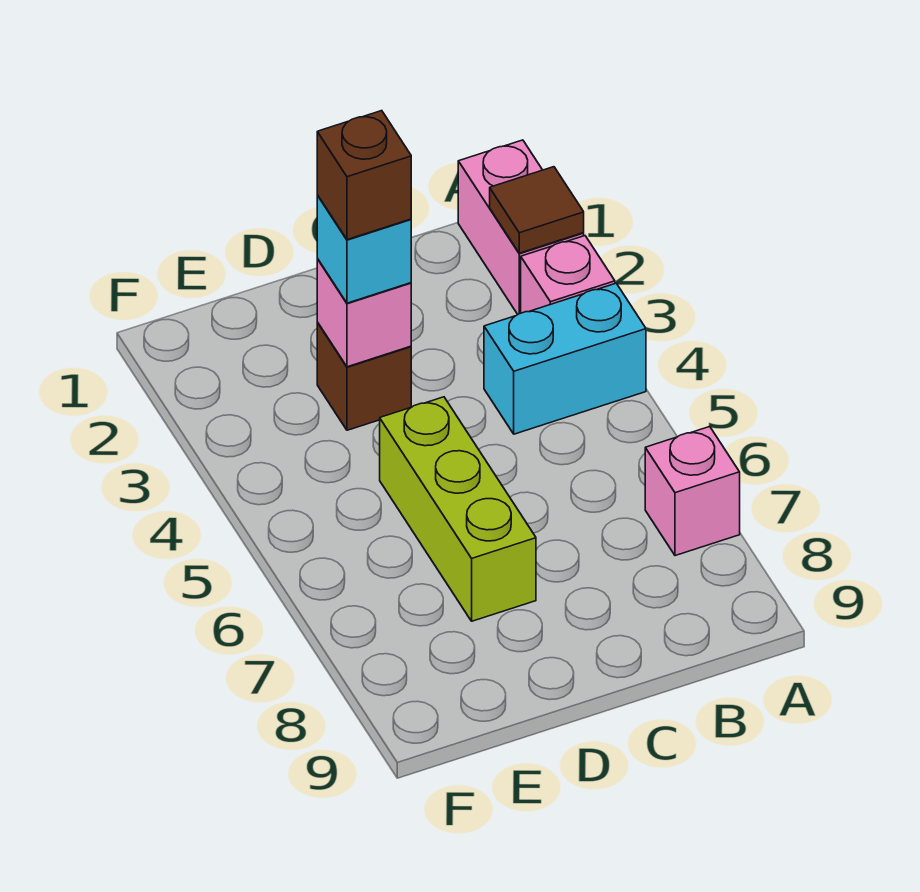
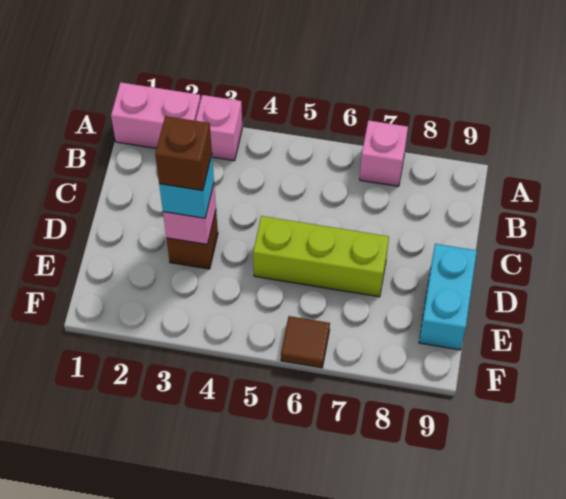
brown tile A2 level 2 -> brown tile F6 level 1
cyan brick A4:B4 level 1 -> cyan brick D9:E9 level 1

